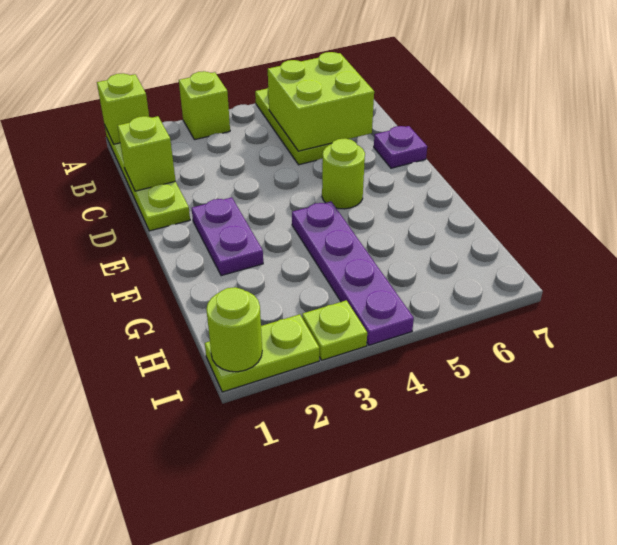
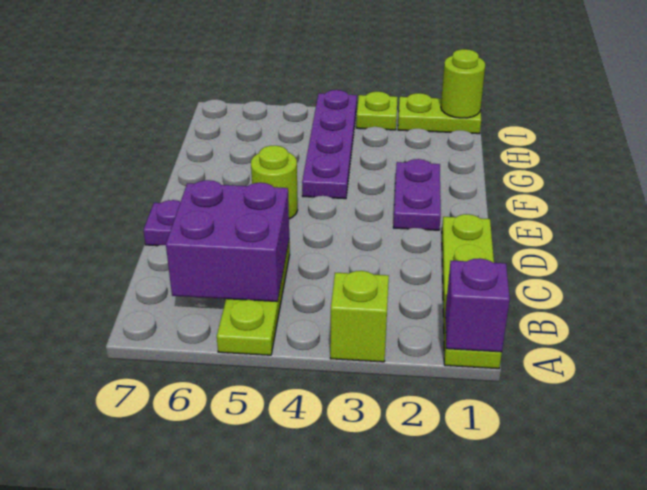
lime brick A1 level 2 -> purple brick A1 level 2
lime brick B5:C6 level 2 -> purple brick B5:C6 level 2
lime brick C1 level 2 -> none

